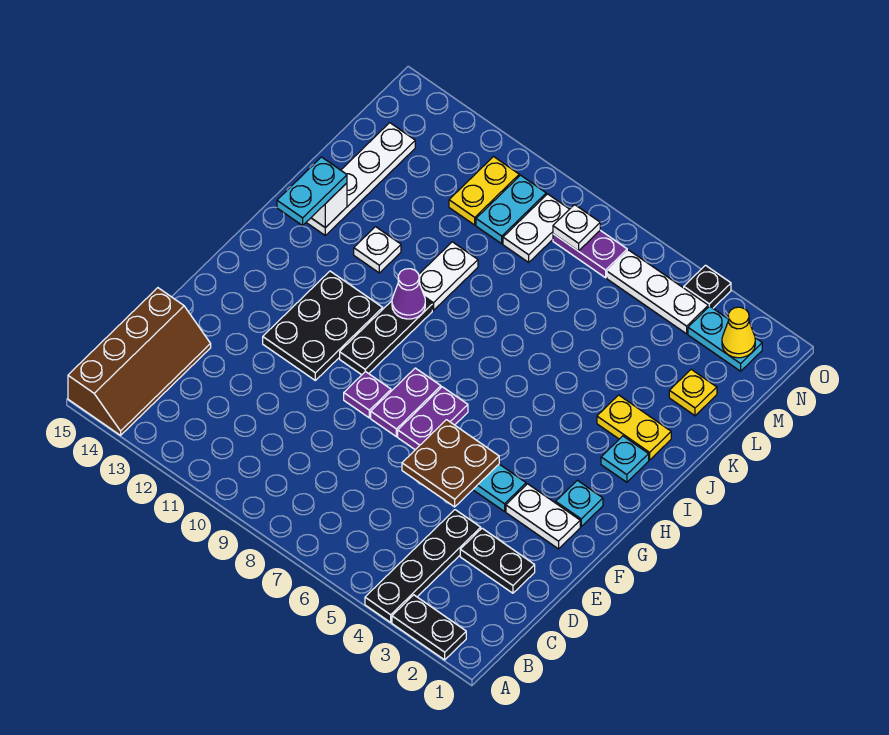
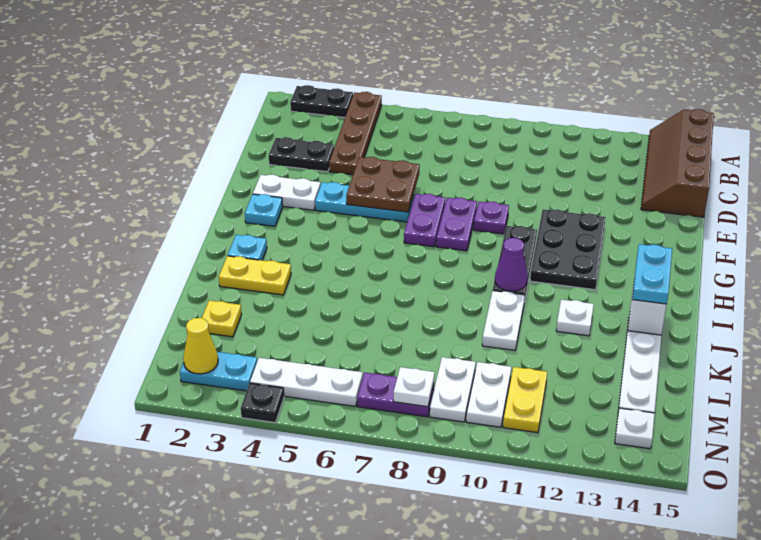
black plate A4:D4 level 1 -> brown plate A4:D4 level 1
cyan plate M10:N10 level 1 -> white plate M10:N10 level 1
none -> white plate N14 level 1

